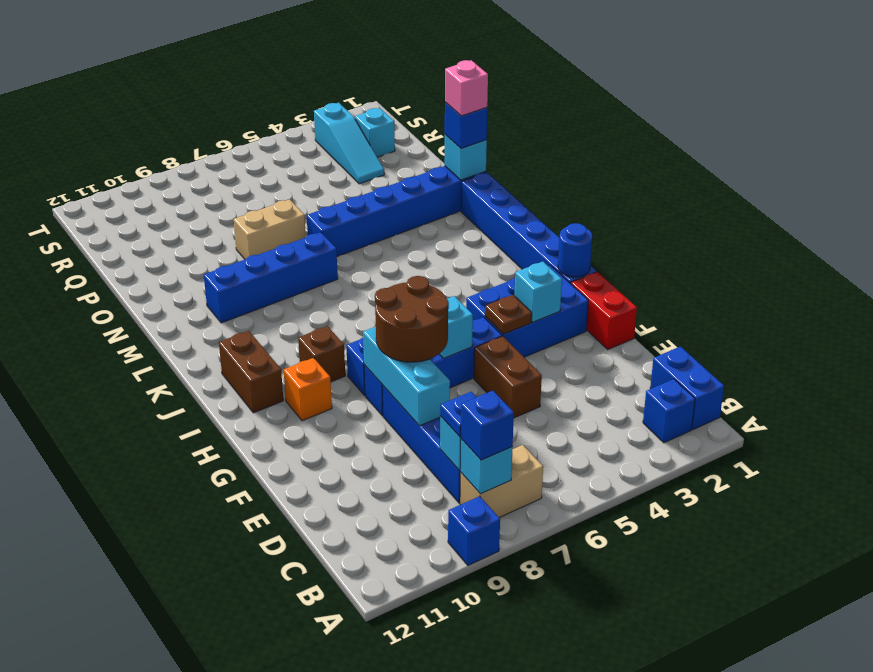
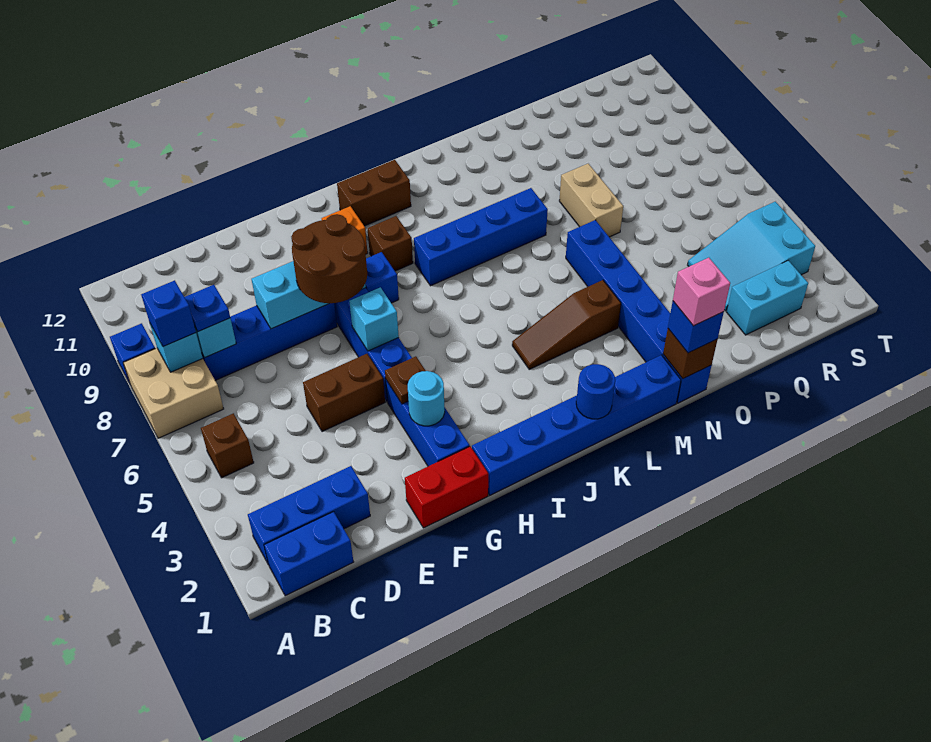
blue brick B2 level 1 -> blue brick B2:D2 level 1
none -> brown brick B5 level 1
tan brick B7:B8 level 1 -> tan brick A7:B8 level 1
blue brick G2:H4 level 1 -> blue brick G2:G4 level 1
cyan brick G3 level 2 -> cyan round brick G3 level 2
blue round brick H1 level 2 -> blue round brick K1 level 2
none -> brown slope K4:M4 level 1 top M
blue brick M7:M10 level 1 -> blue brick J8:M8 level 1
cyan brick N1 level 2 -> brown brick N1 level 2
cyan slope Q3:S3 level 1 top S -> cyan slope Q3:S4 level 1 top S
cyan brick R2 level 1 -> cyan brick Q2:R2 level 1

